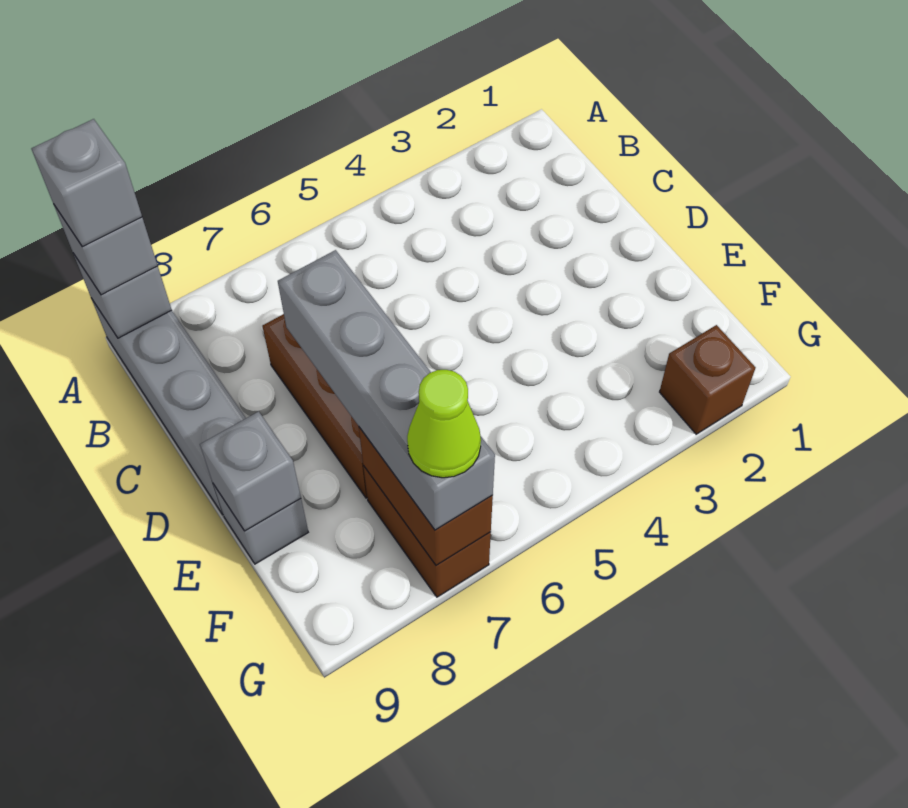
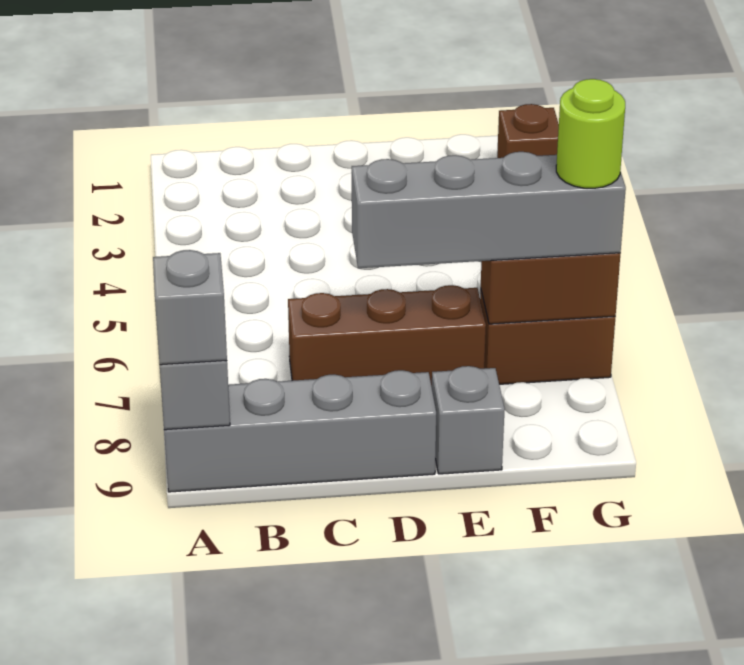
grey brick A9 level 4 -> none
grey brick E9 level 2 -> none
lime cone G7 level 4 -> lime round brick G7 level 4

